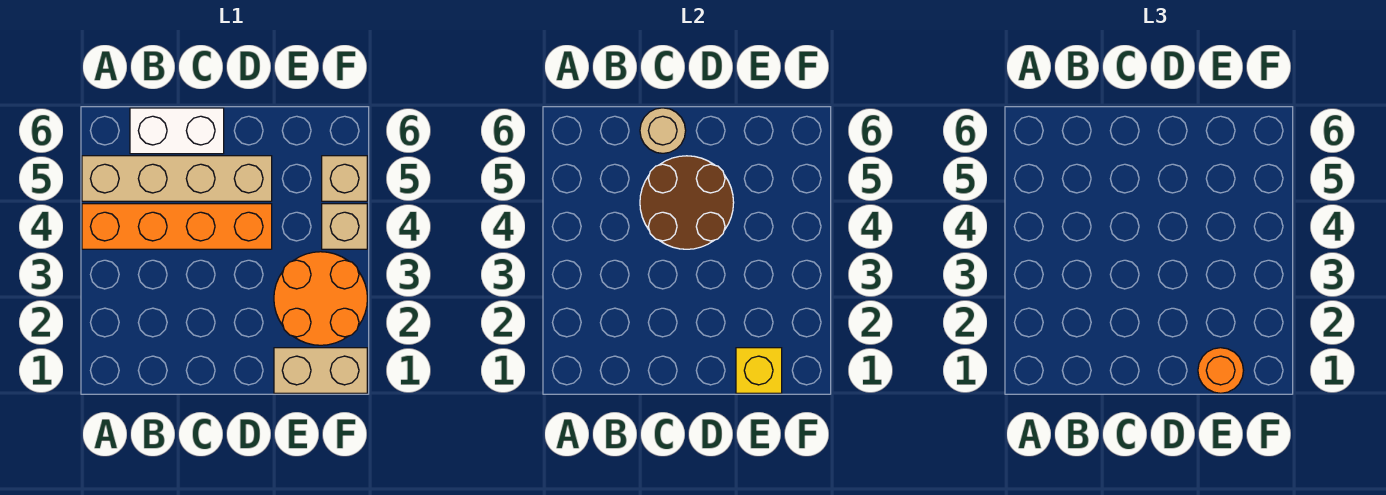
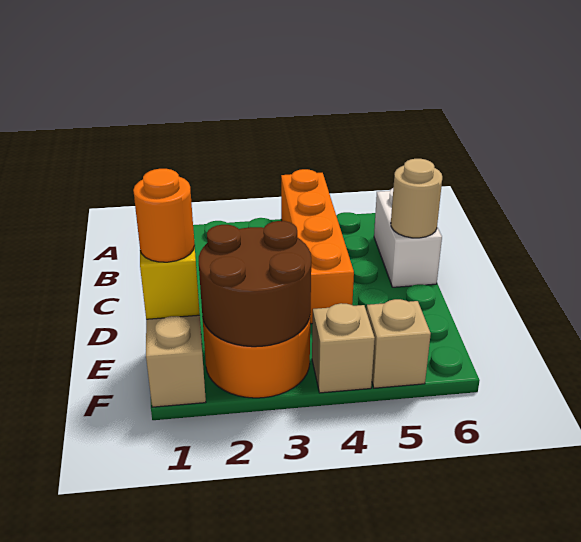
tan brick A5:D5 level 1 -> none
brown round brick C4:D5 level 2 -> brown round brick E2:F3 level 2

